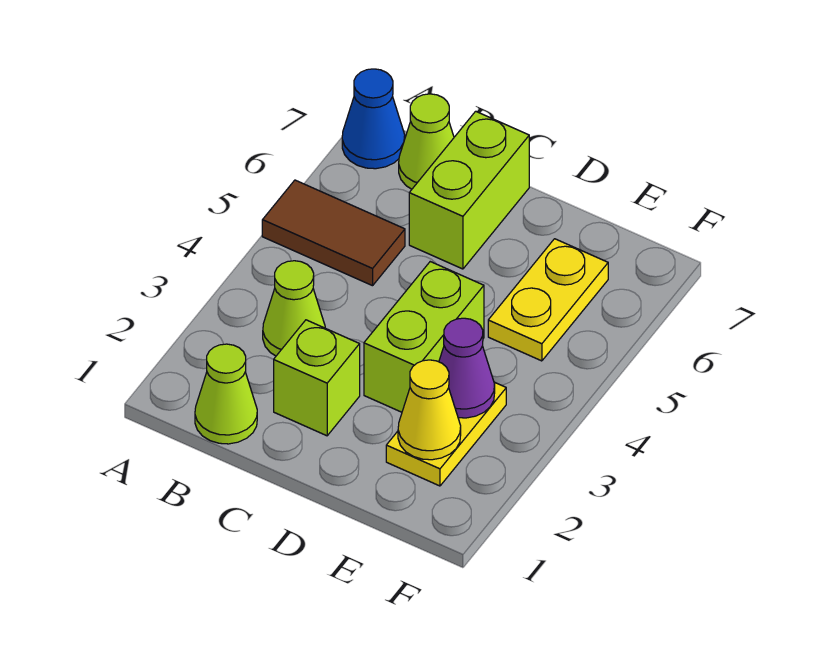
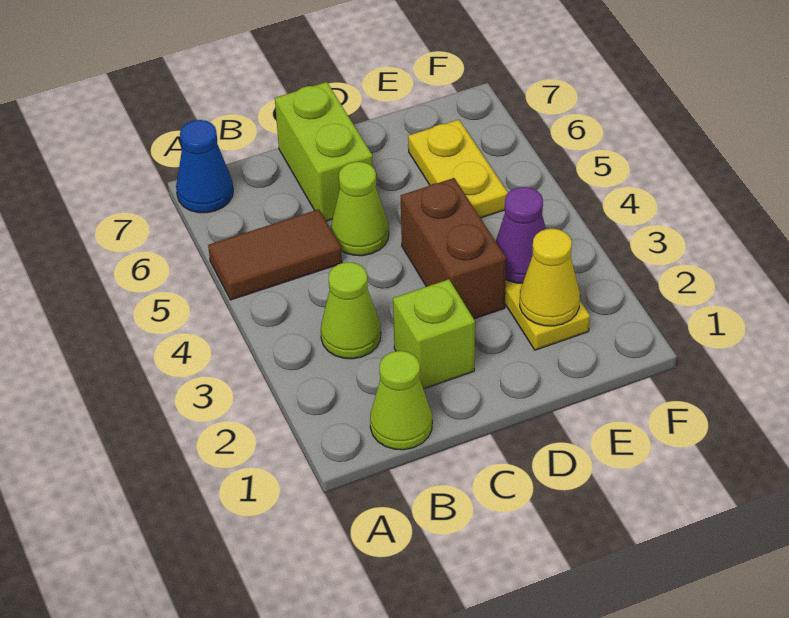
lime cone B7 level 1 -> lime cone C5 level 1
lime brick D3:D4 level 1 -> brown brick D3:D4 level 1

